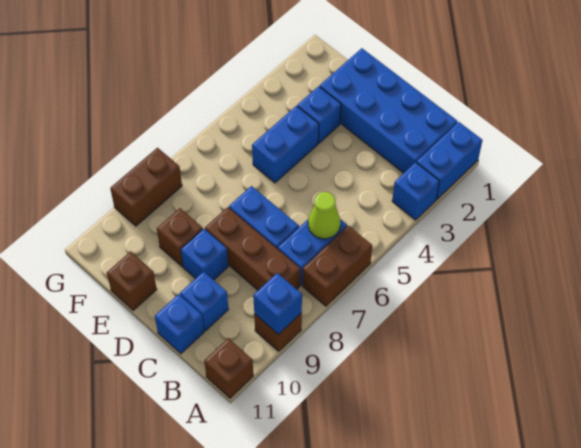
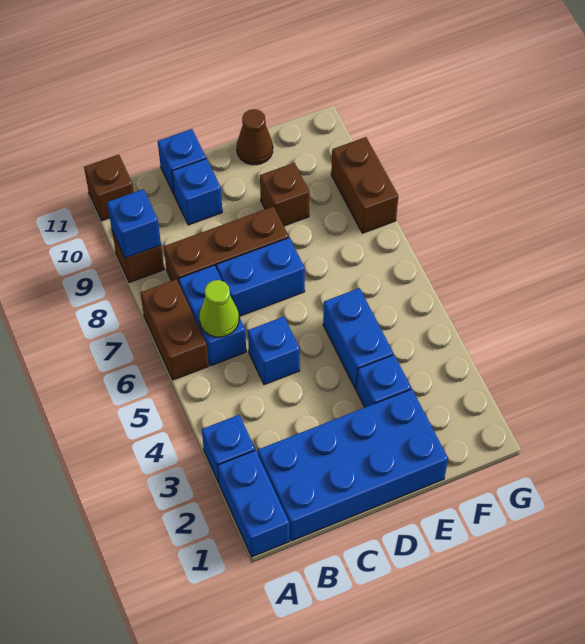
blue brick D9 level 1 -> blue brick C5 level 1
brown brick E11 level 1 -> brown cone E11 level 1

